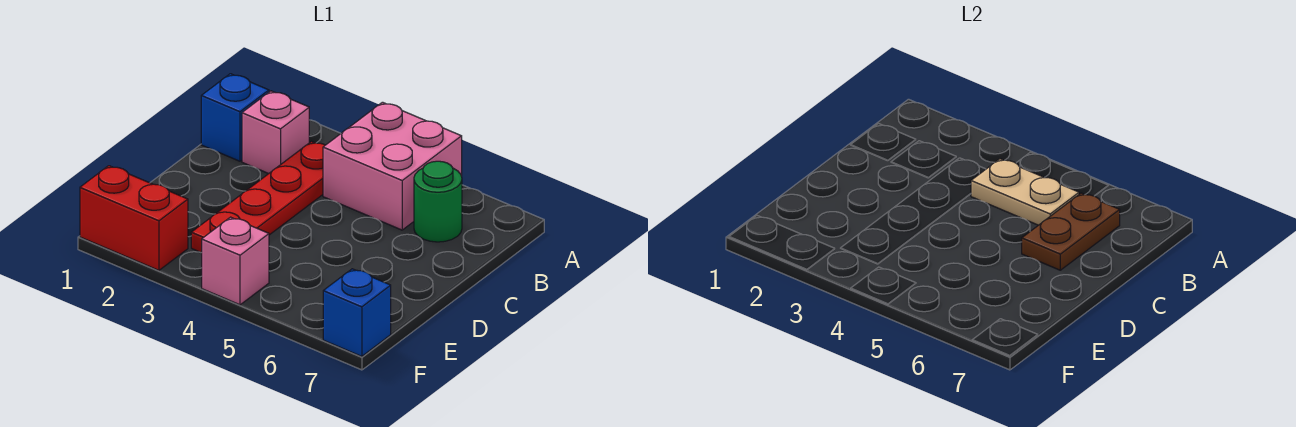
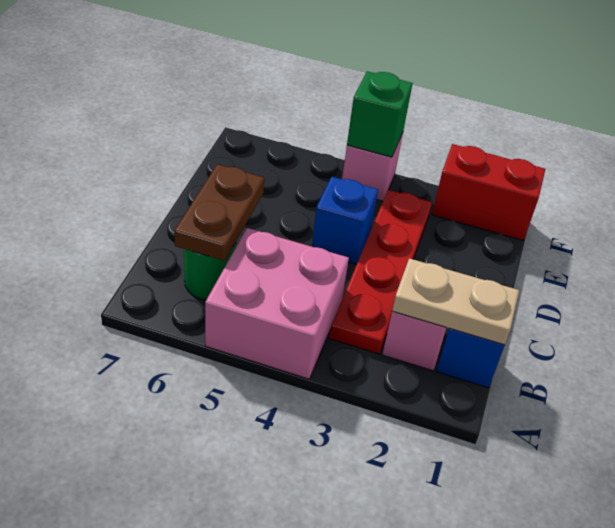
tan plate B4:B5 level 2 -> tan plate B1:B2 level 2
none -> green brick F4 level 2
blue brick F7 level 1 -> blue brick D4 level 1

